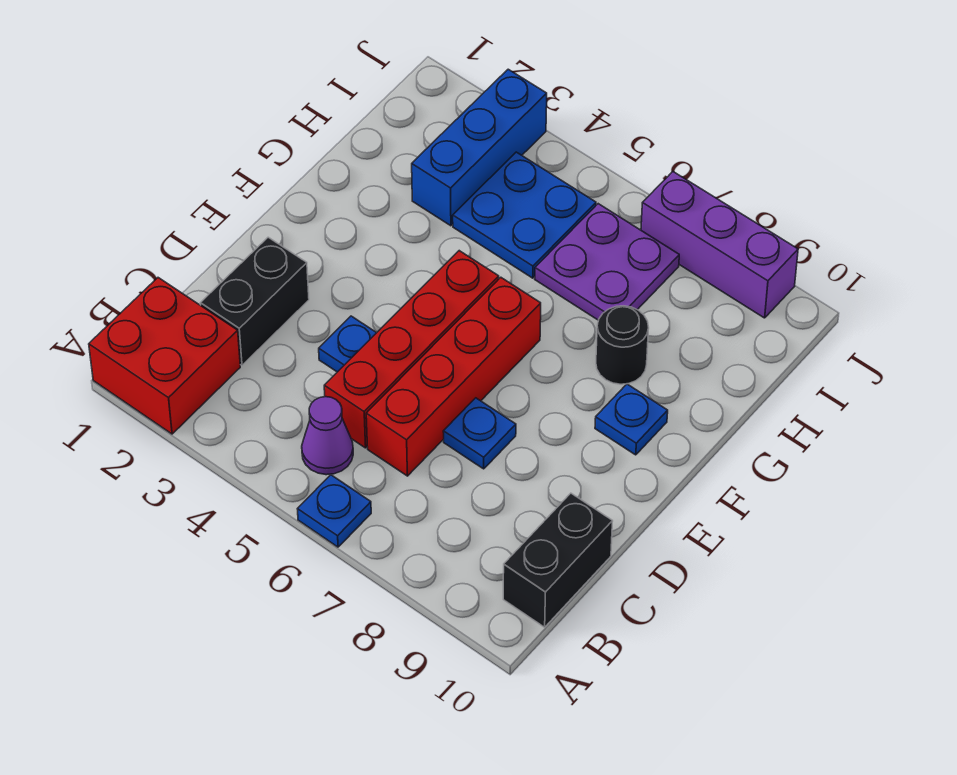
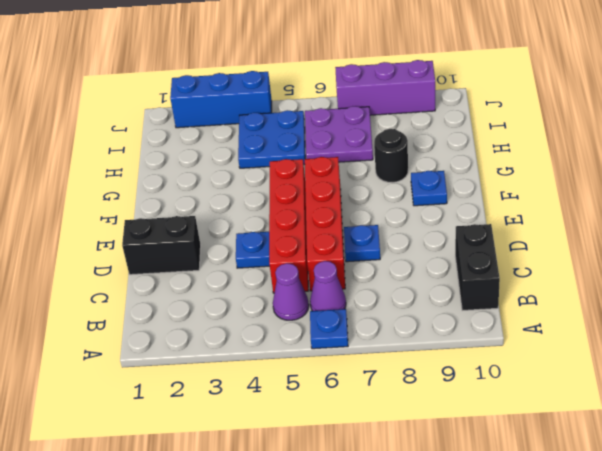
red brick A1:B2 level 1 -> none
none -> purple cone B6 level 1
black brick C2:D2 level 1 -> black brick D1:D2 level 1
blue brick H3:J3 level 1 -> blue brick J2:J4 level 1

